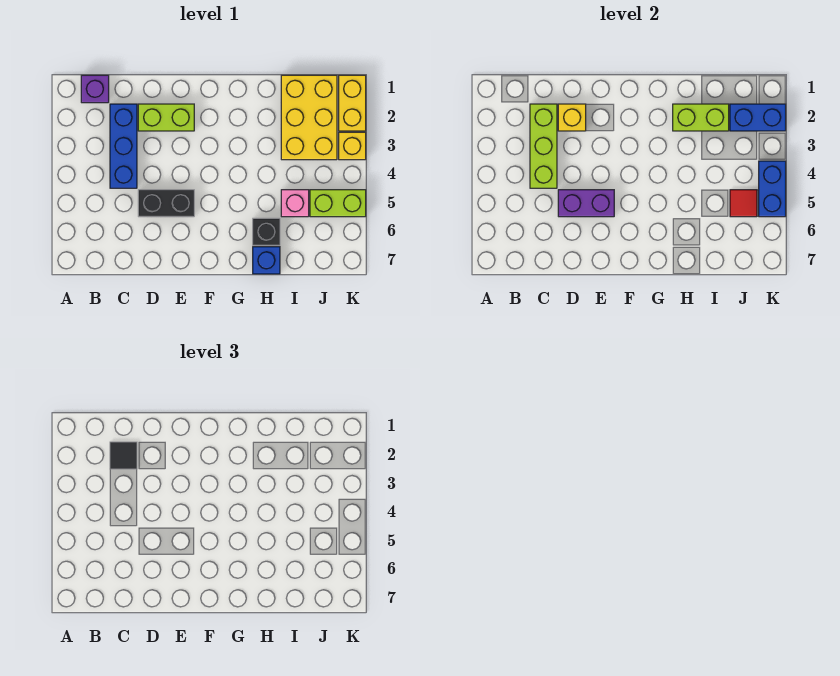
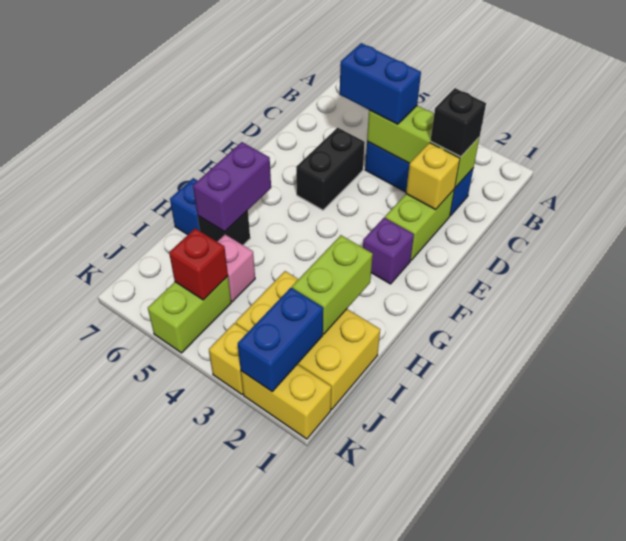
purple brick B1 level 1 -> purple brick F2 level 1
black tile C2 level 3 -> black brick C2 level 3
purple brick D5:E5 level 2 -> purple brick G6:H6 level 2
red tile J5 level 2 -> red brick J5 level 2
blue brick K4:K5 level 2 -> blue brick C4:C5 level 3

